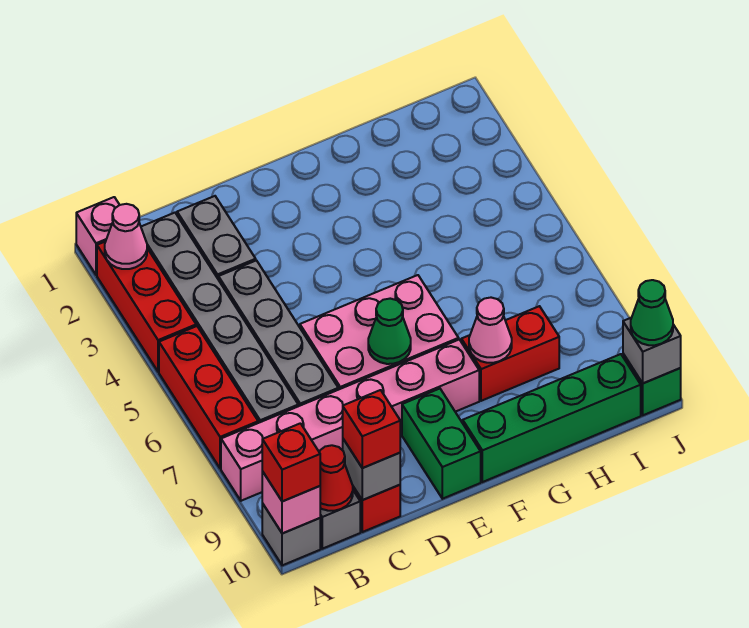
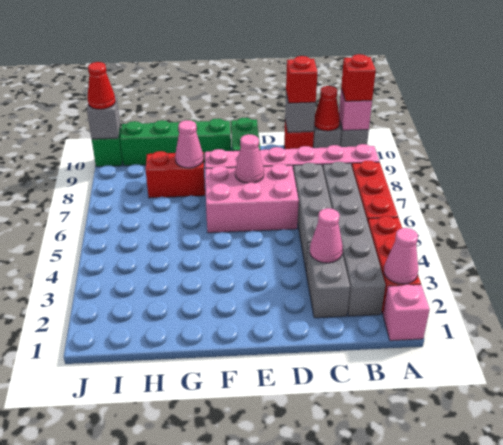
none -> pink cone C3 level 2
green cone E7 level 2 -> pink cone E7 level 2
green cone J10 level 3 -> red cone J10 level 3

